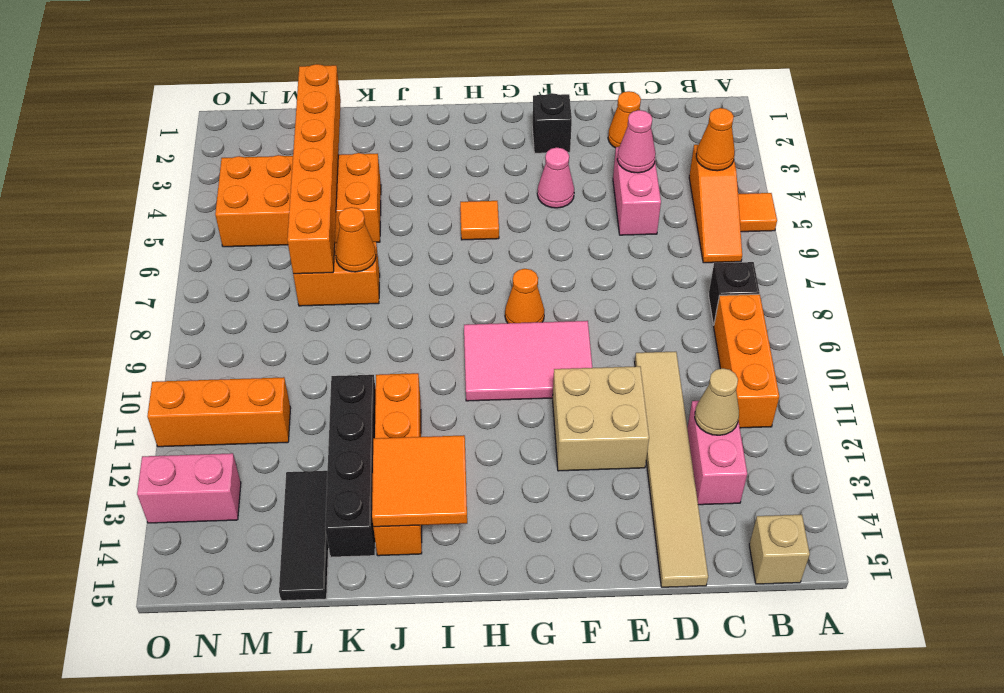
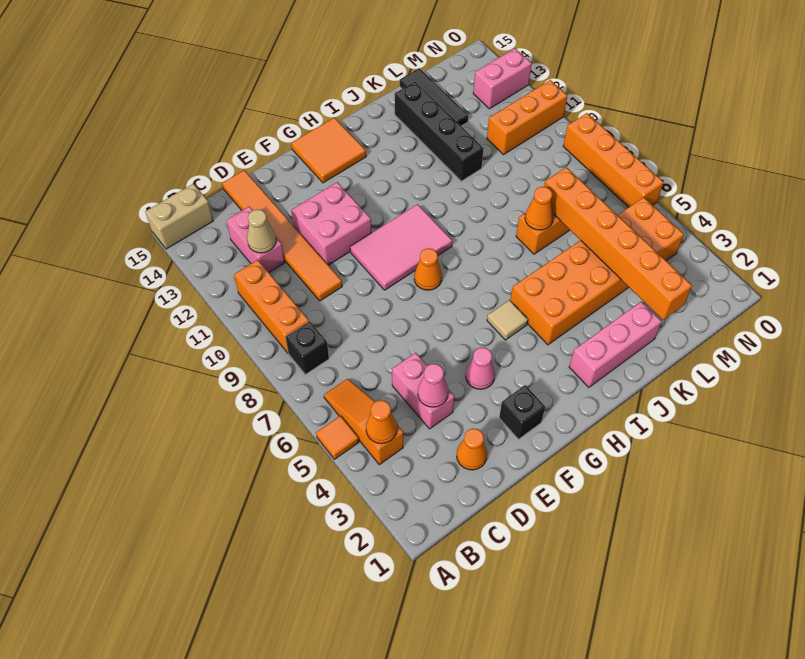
tan brick B15 level 1 -> tan brick A15:B15 level 1
tan tile D10:D15 level 1 -> orange tile D10:D15 level 1
tan brick E11:F12 level 1 -> pink brick E11:F12 level 1
orange tile H5 level 1 -> tan tile H5 level 1
none -> pink brick I2:K2 level 1
orange tile I13:J14 level 2 -> orange tile G14:H15 level 1
orange brick J11:J14 level 1 -> orange brick O6:O9 level 1
orange brick K4:N5 level 1 -> orange brick I4:N5 level 1

